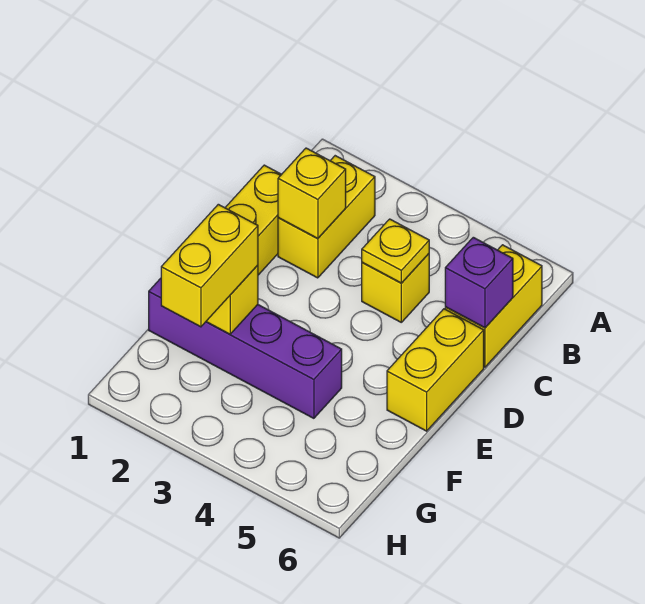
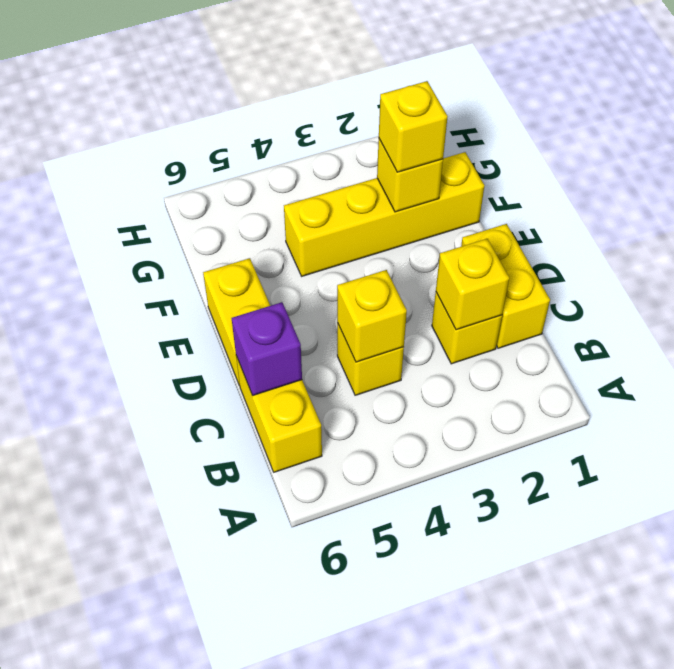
yellow brick B2:C2 level 1 -> yellow brick C2 level 1
yellow plate C4 level 2 -> yellow brick C4 level 2
purple brick F1:F4 level 1 -> yellow brick F1:F4 level 1
yellow brick F2:G2 level 3 -> yellow brick F2 level 3

